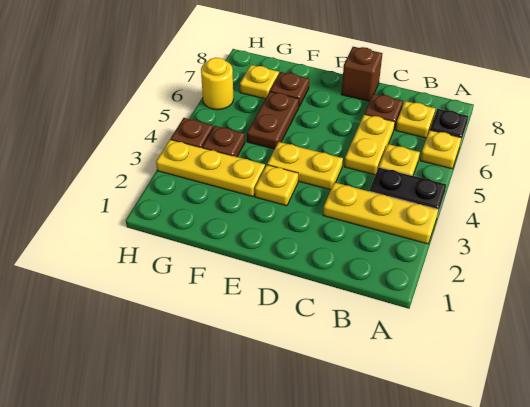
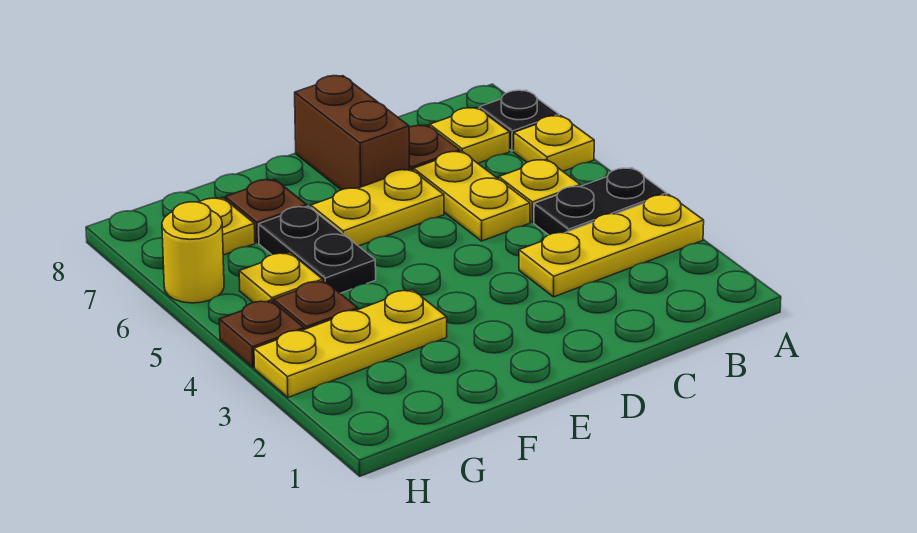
yellow plate D4:E4 level 1 -> yellow plate D6:E6 level 1
brown brick D8 level 1 -> brown brick D7:D8 level 1
yellow plate E3 level 1 -> yellow plate G5 level 1
brown plate F5:F6 level 1 -> black plate F5:F6 level 1

